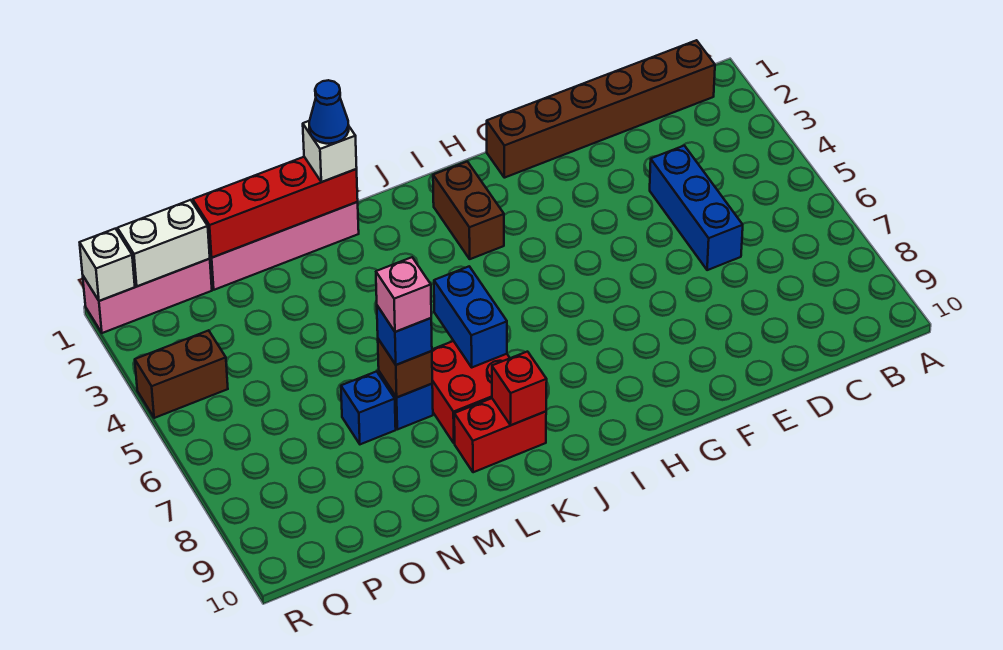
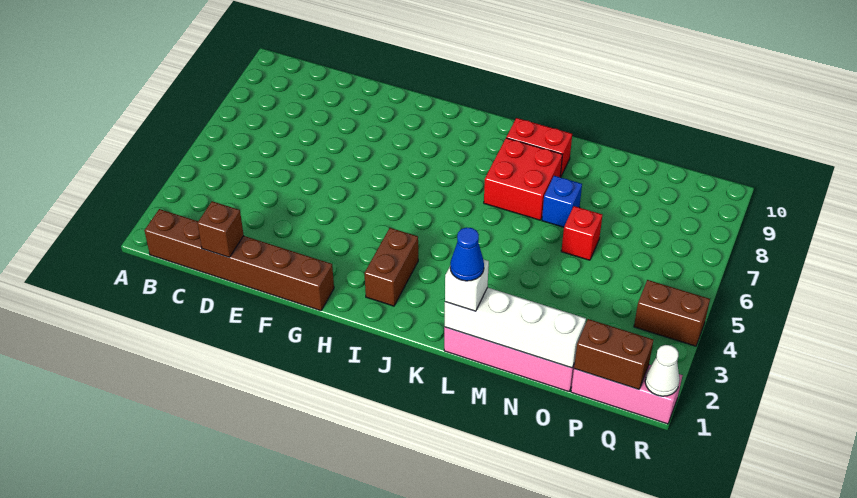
blue brick D4:D6 level 1 -> none
blue brick K6:K7 level 2 -> none
red brick K9 level 2 -> red brick N6 level 1
red brick L1:O1 level 2 -> white brick L1:O1 level 2
brown brick M7 level 2 -> brown brick D1 level 2
blue brick M7 level 3 -> none
pink brick M7 level 4 -> none
blue brick N7 level 1 -> none
white brick P1:Q1 level 2 -> brown brick P1:Q1 level 2
white brick R1 level 2 -> white cone R1 level 2

